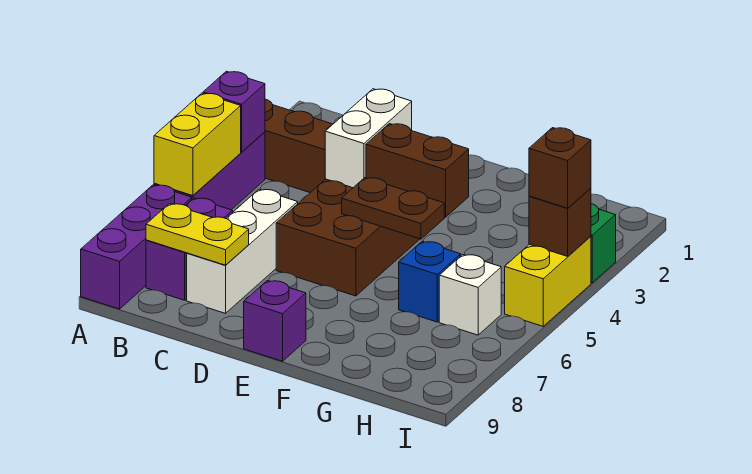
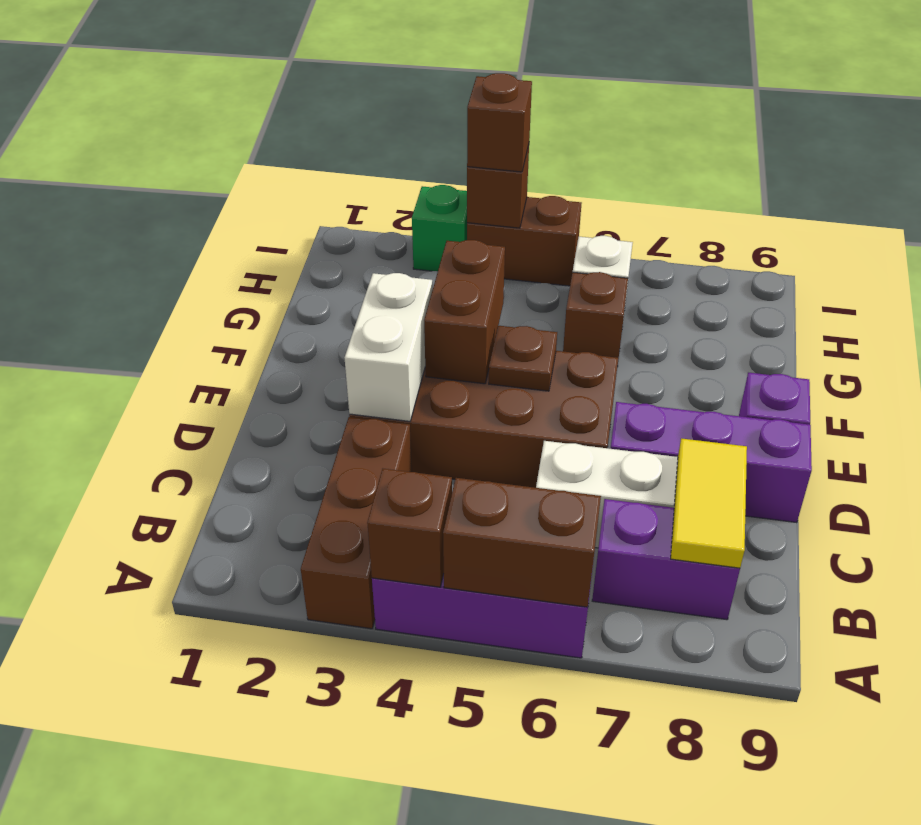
purple brick A4 level 2 -> brown brick A4 level 2
yellow brick A5:A6 level 2 -> brown brick A5:A6 level 2
purple brick A7:A9 level 1 -> purple brick D7:D9 level 1
yellow plate B8:C8 level 2 -> yellow tile B8:C8 level 2
white brick D3:D4 level 2 -> white brick D3:E3 level 2
brown plate E5:F5 level 2 -> brown plate E5 level 2
blue brick G6 level 1 -> brown brick G6 level 1
yellow brick I4:I5 level 1 -> brown brick I4:I5 level 1

